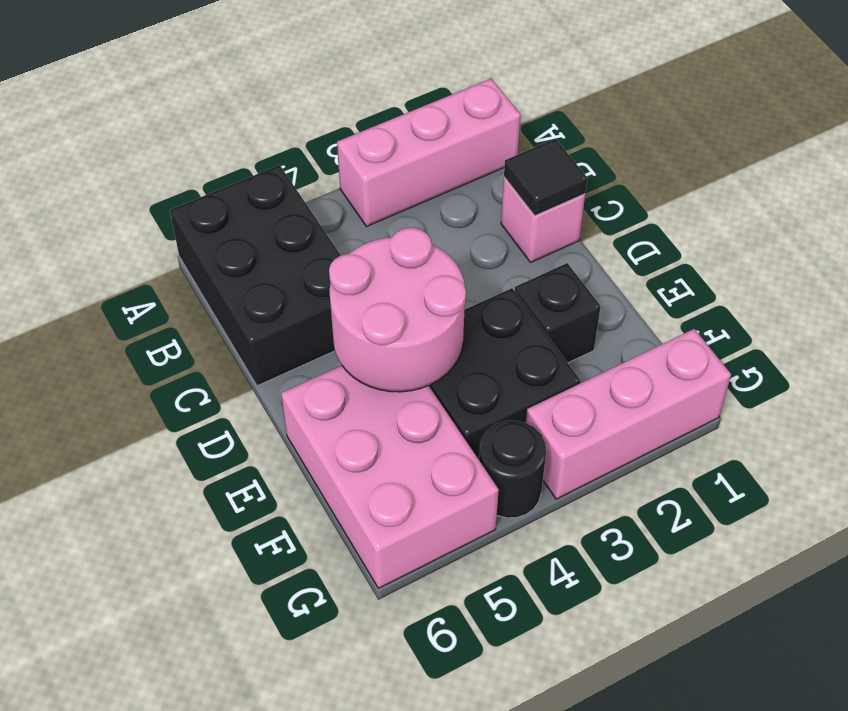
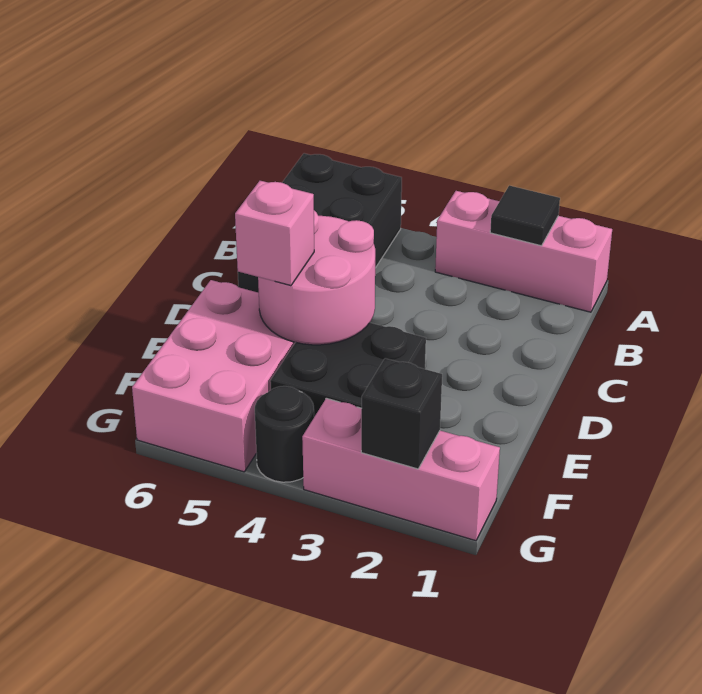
pink brick C1 level 1 -> pink brick E5 level 3
black tile C1 level 2 -> black tile A2 level 2
black brick E2 level 1 -> black brick G2 level 2

